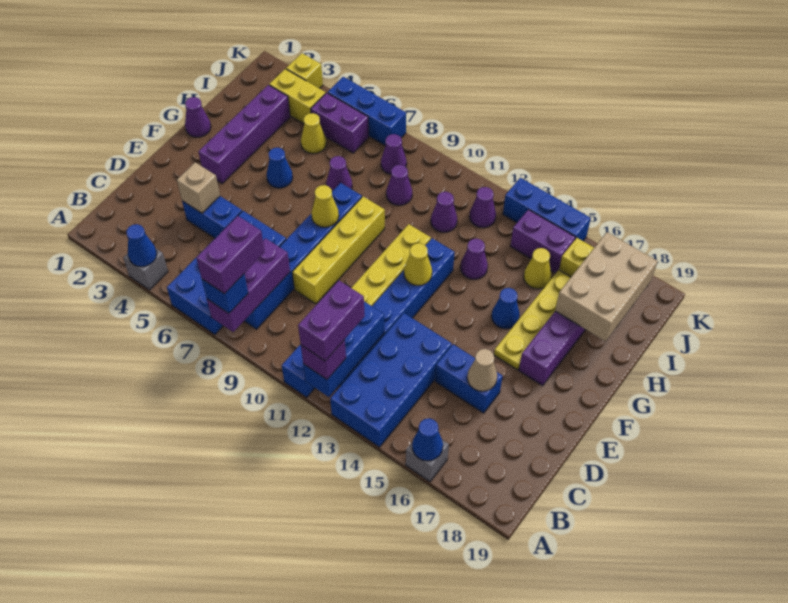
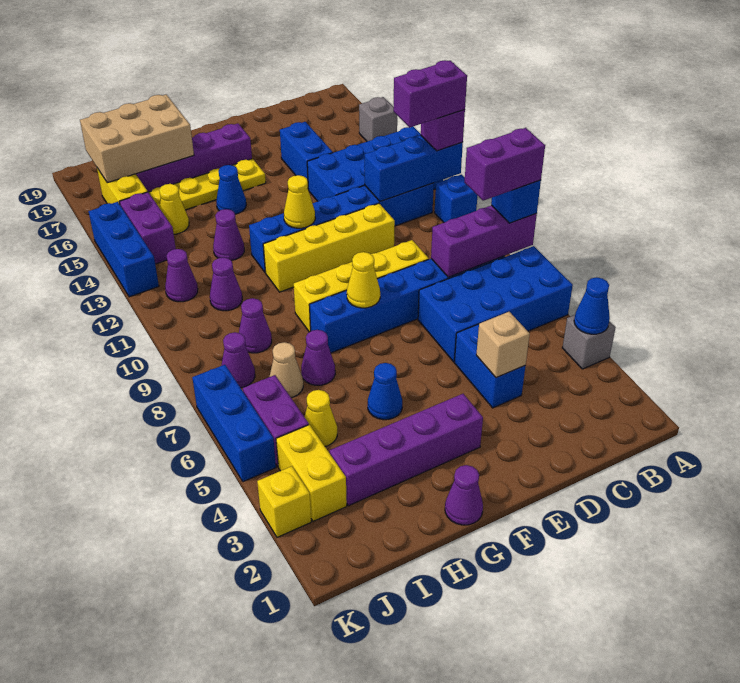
blue cone A16 level 2 -> none
tan cone D16 level 2 -> tan cone I7 level 1

